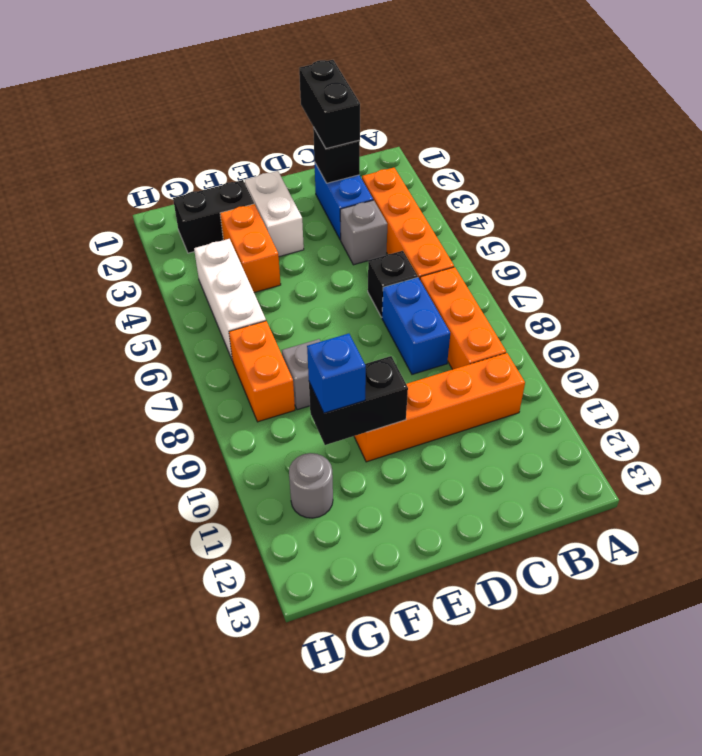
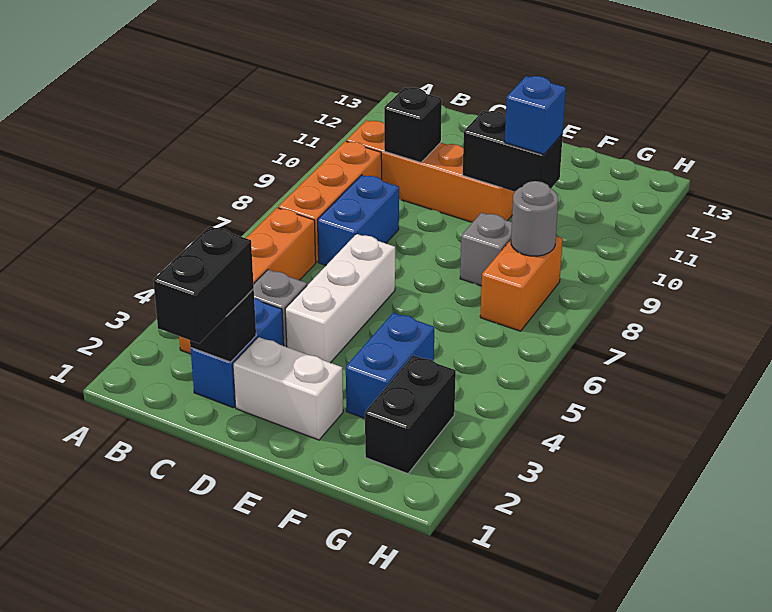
black brick C6 level 1 -> black brick C10 level 2
white brick E2:E3 level 1 -> white brick D2:E2 level 1
black brick F2:G2 level 1 -> black brick G2:G3 level 1
orange brick F3:F4 level 1 -> blue brick F3:F4 level 1
white brick G4:G6 level 1 -> white brick D4:D6 level 1
grey round brick G11 level 1 -> grey round brick G8 level 2

